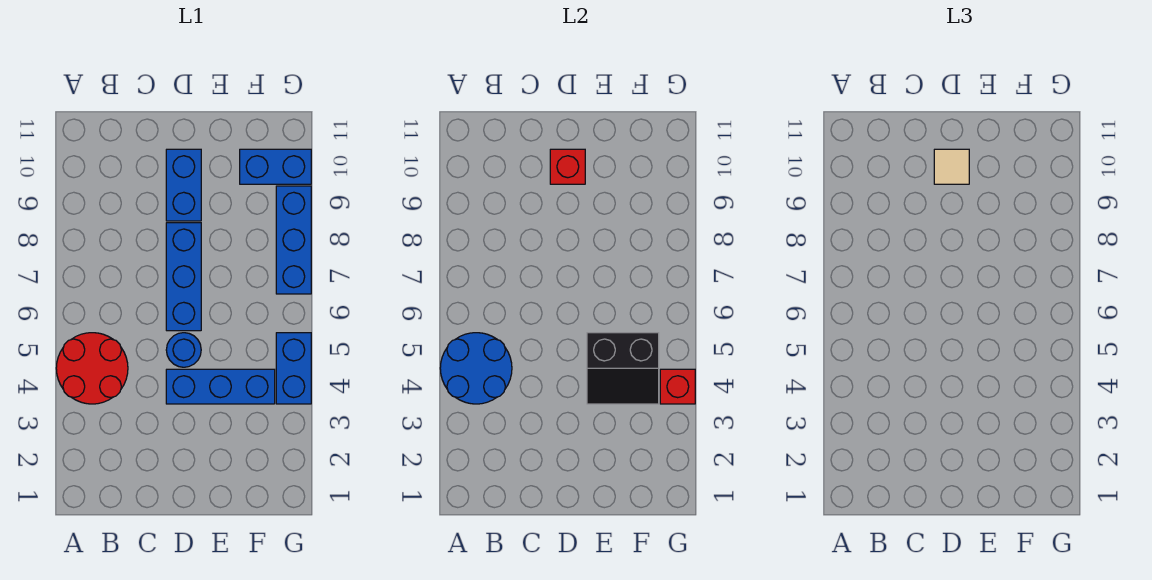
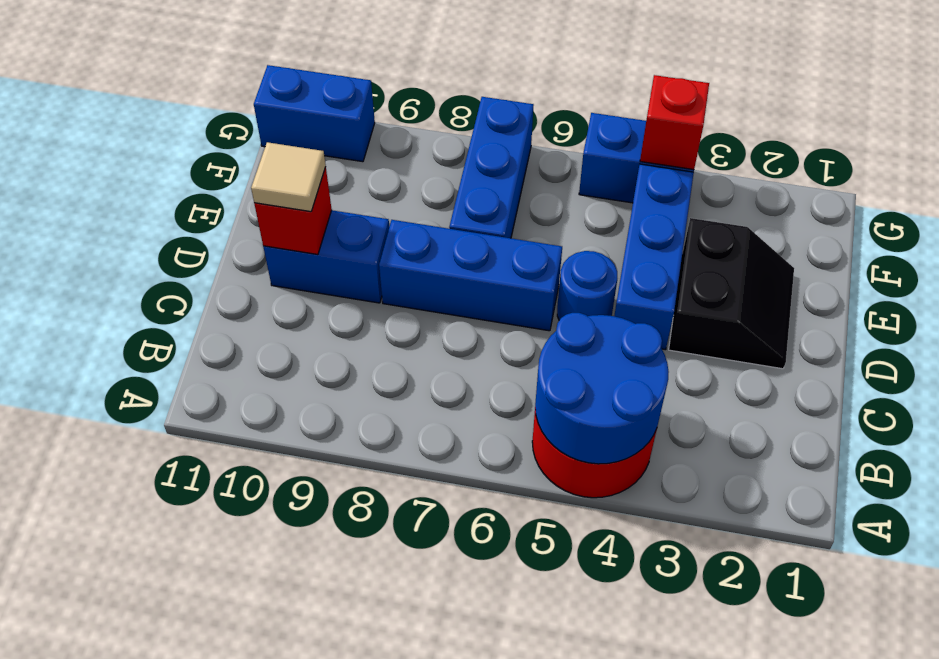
black slope E4:F5 level 2 top 5 -> black slope D2:E3 level 1 top 3
blue brick F10:G10 level 1 -> blue brick G10:G11 level 1
blue brick G7:G9 level 1 -> blue brick E7:G7 level 1

